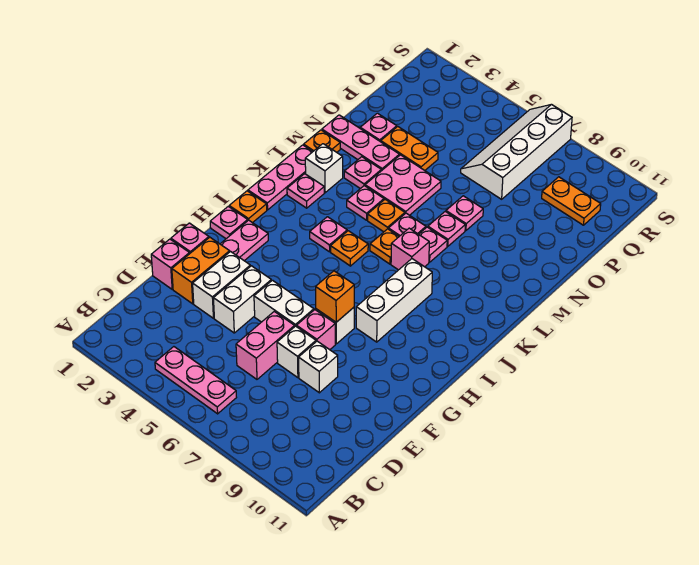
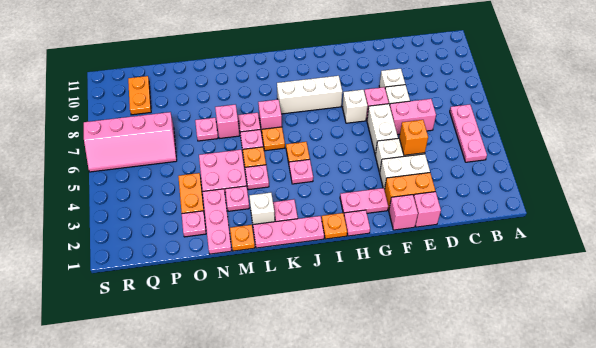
orange brick G7 level 2 -> orange brick E4 level 2
pink plate M7 level 1 -> pink brick M7 level 1
white slope P6:S7 level 1 top 7 -> pink slope P6:S7 level 1 top 7

